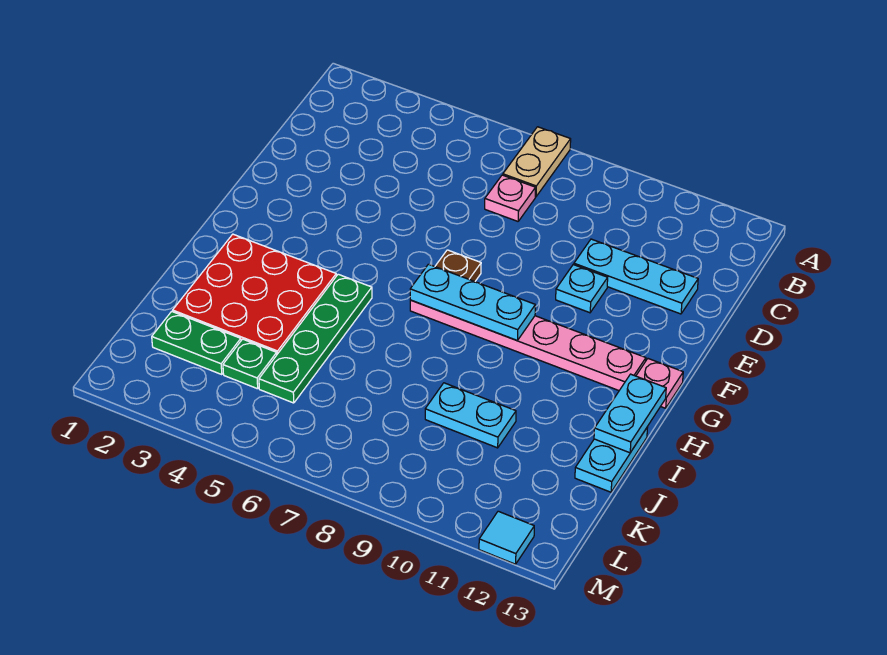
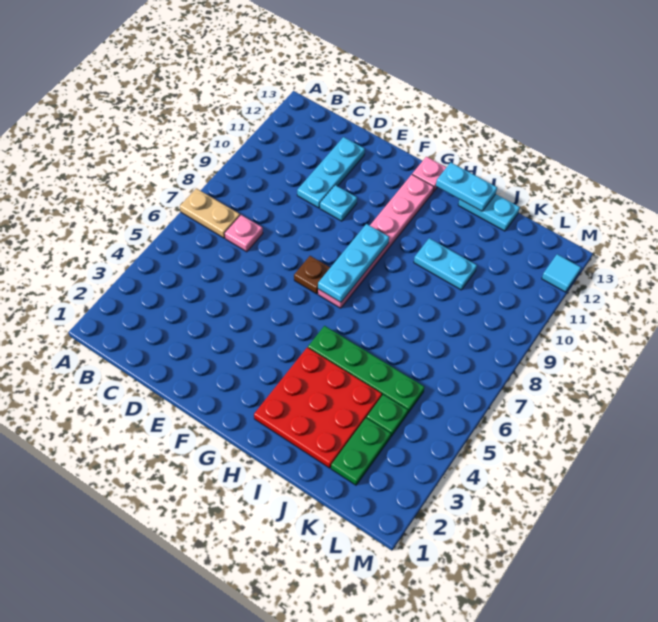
cyan plate J9:J10 level 1 -> cyan plate I10:J10 level 1

